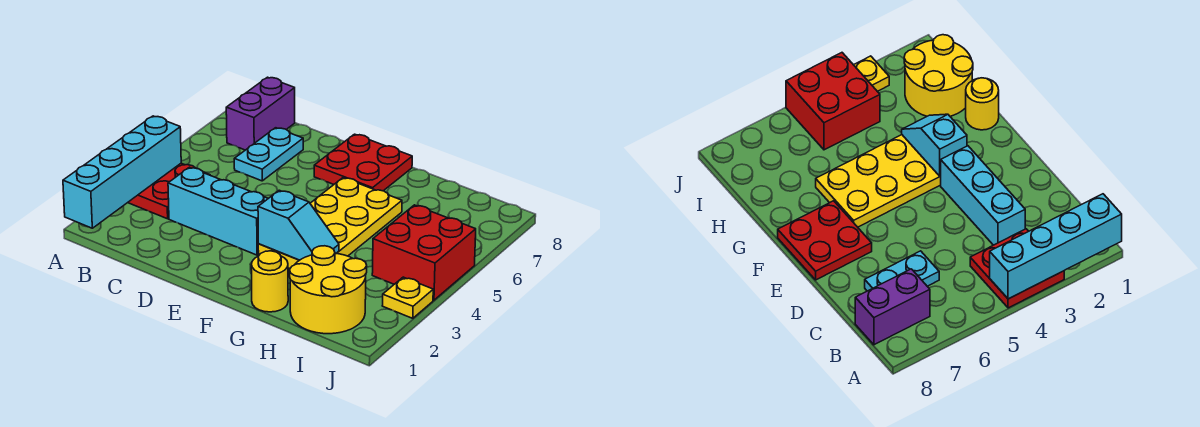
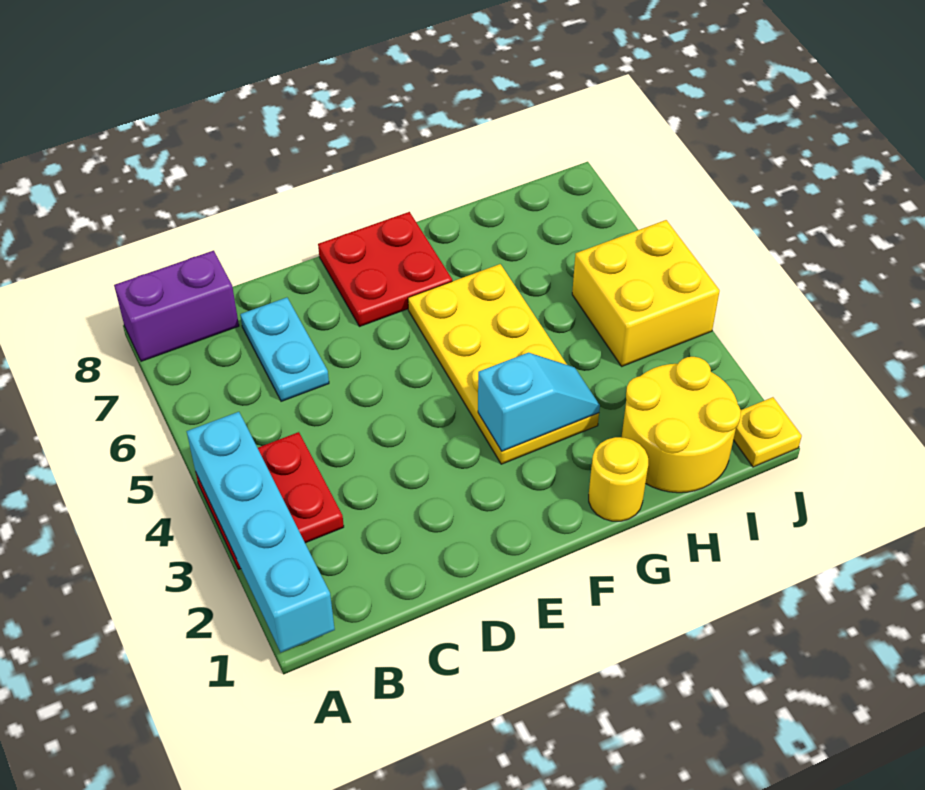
purple brick B7:B8 level 1 -> purple brick A8:B8 level 1
cyan brick C3:E3 level 1 -> none
red brick I4:J5 level 1 -> yellow brick I4:J5 level 1
yellow plate J3 level 1 -> yellow plate J1 level 1

